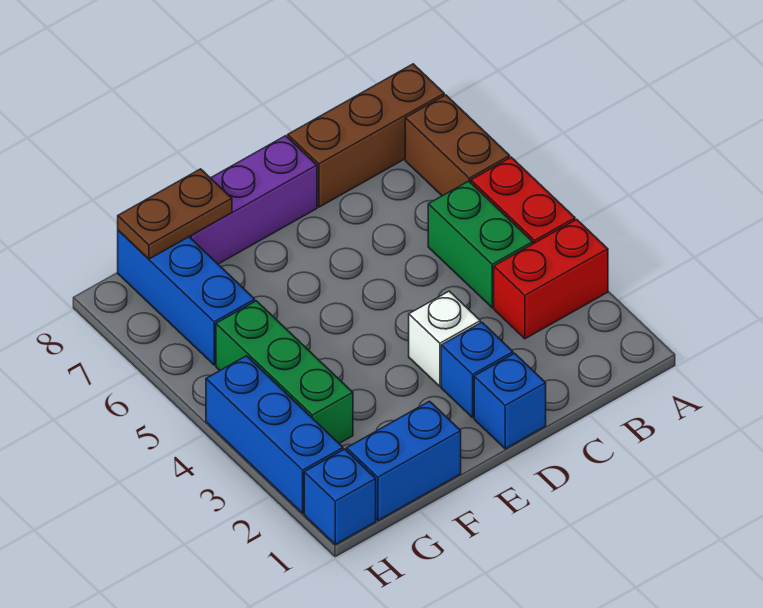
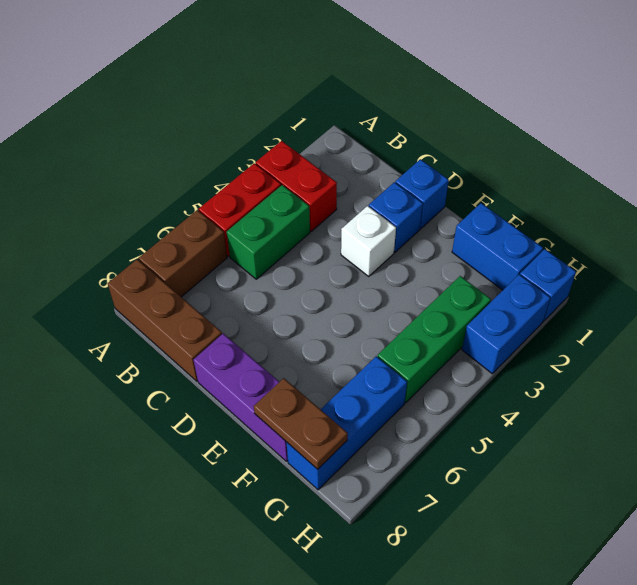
blue brick H2:H4 level 1 -> blue brick H2:H3 level 1

